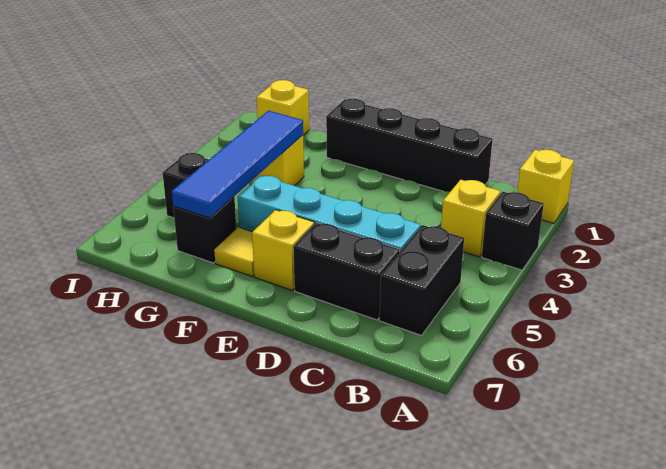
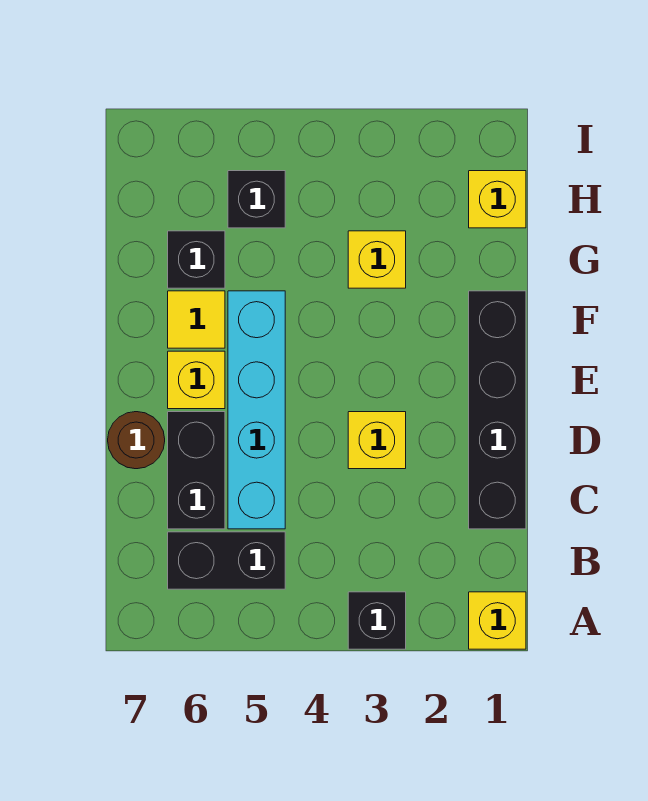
yellow brick B3 level 1 -> yellow brick D3 level 1
none -> brown round brick D7 level 1
blue tile G3:G6 level 2 -> none

